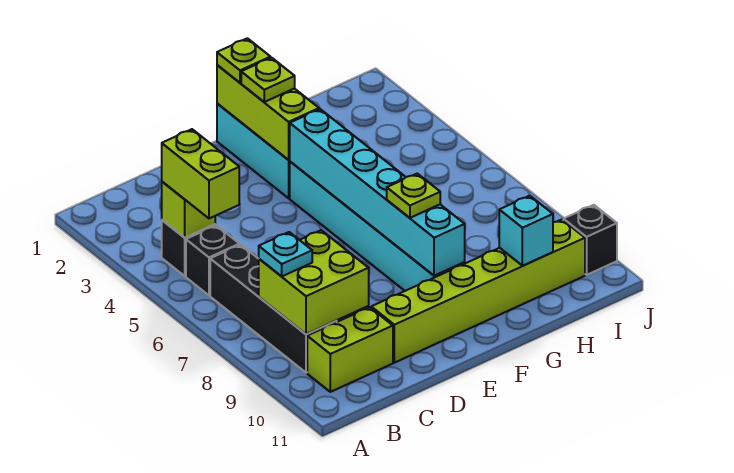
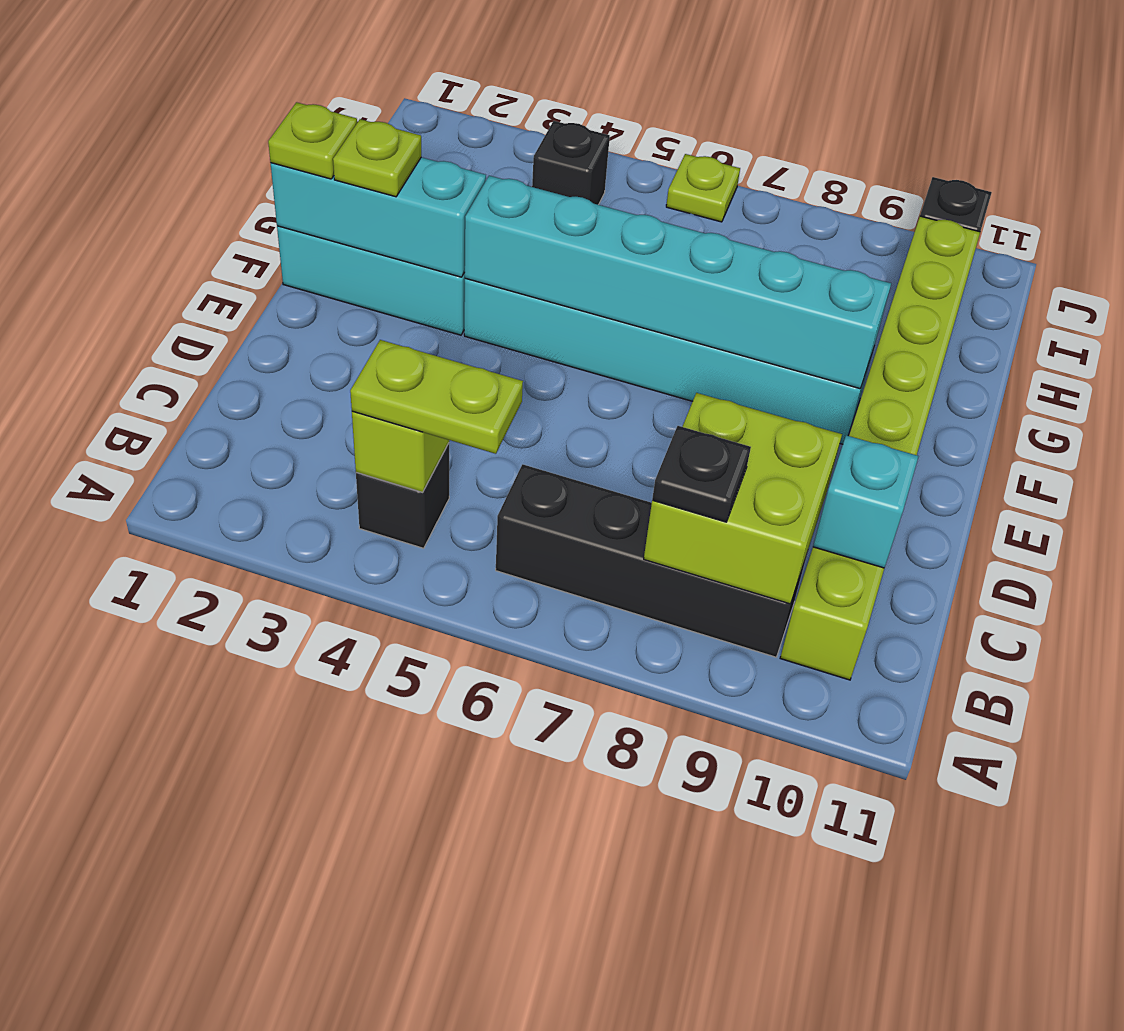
lime brick B4:B5 level 3 -> lime plate B4:B5 level 3
black brick B5 level 1 -> black brick I4 level 1
cyan plate B8 level 3 -> black plate B8 level 3
lime brick F1:F3 level 2 -> cyan brick F1:F3 level 2
lime plate F8 level 3 -> lime plate J6 level 1
cyan brick H10 level 2 -> cyan brick C10 level 2

